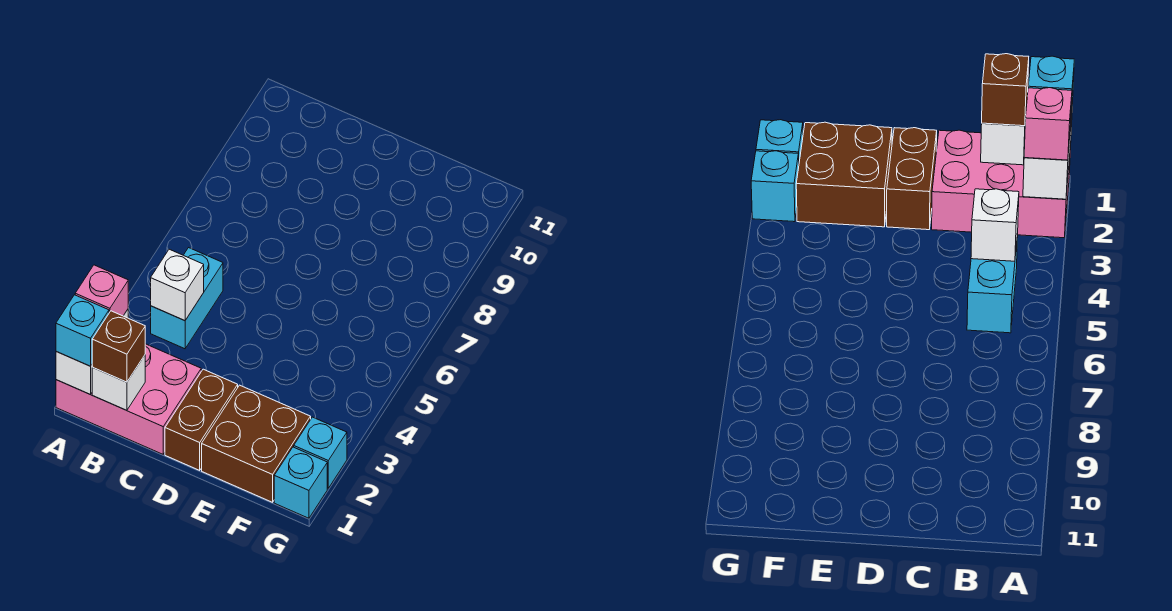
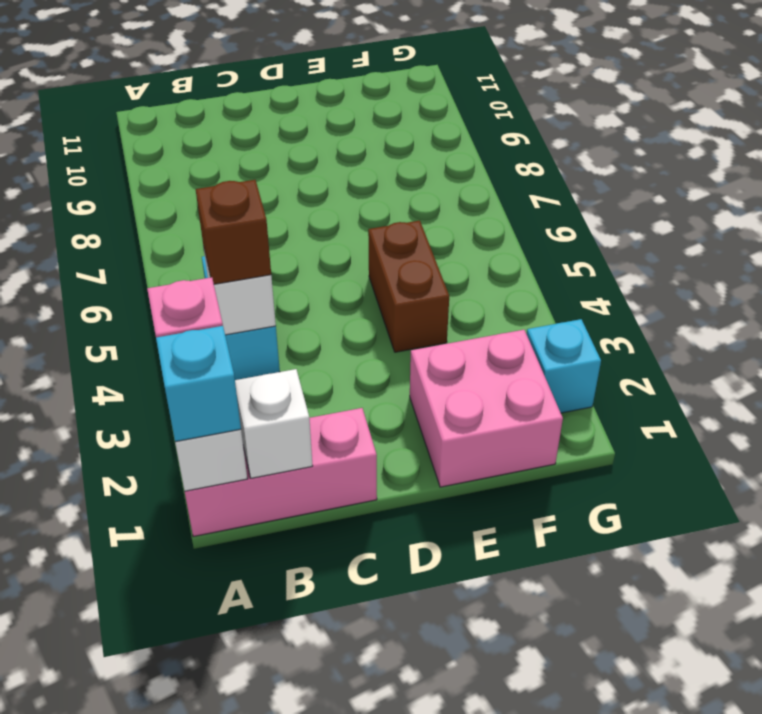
pink brick A1:C2 level 1 -> pink brick A1:C1 level 1
brown brick B1 level 3 -> brown brick B4 level 3
brown brick D1:D2 level 1 -> brown brick E4:E5 level 1
brown brick E1:F2 level 1 -> pink brick E1:F2 level 1
cyan brick G1 level 1 -> none

